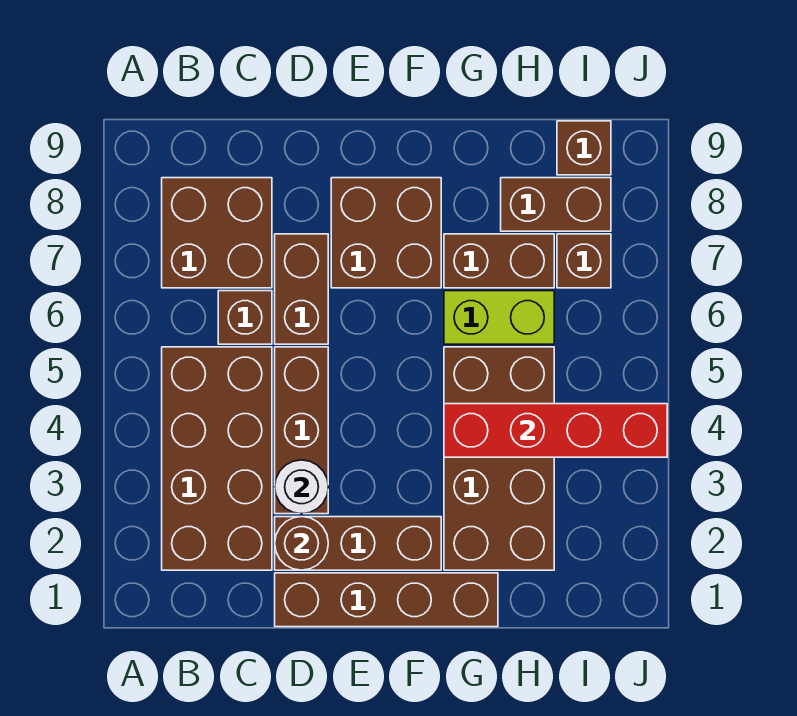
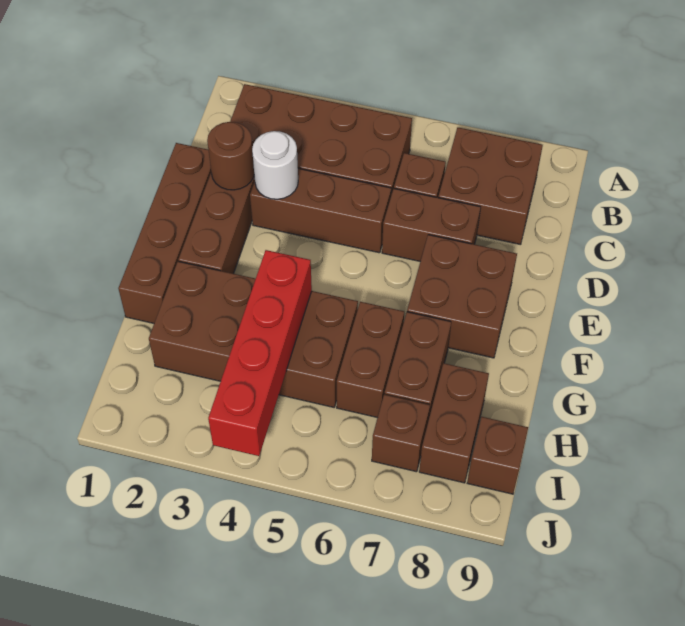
lime brick G6:H6 level 1 -> brown brick G6:H6 level 1

